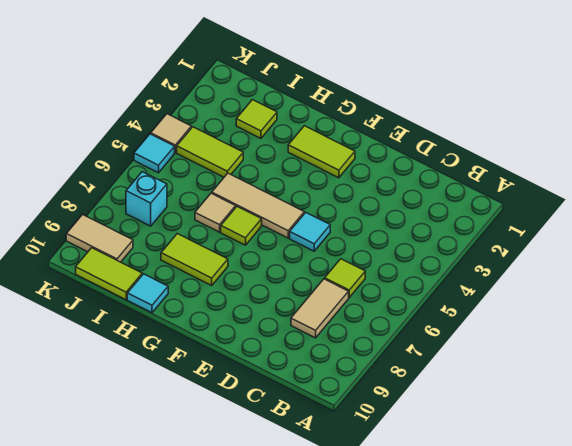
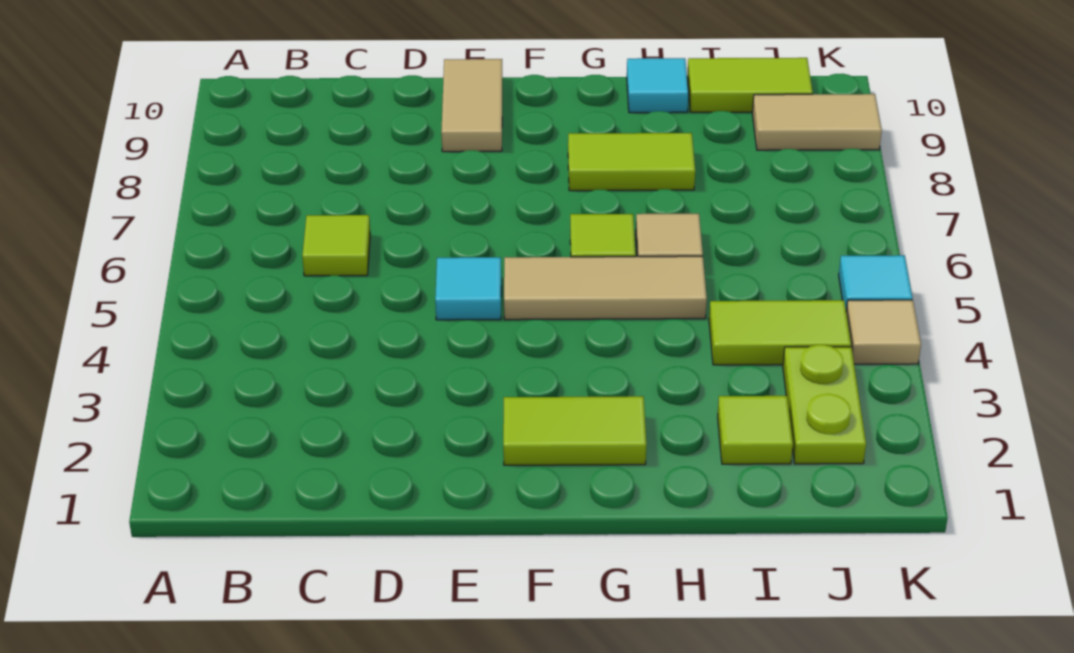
tan tile C7:C8 level 1 -> tan tile E9:E10 level 1
none -> lime plate J2:J3 level 1
cyan brick J7 level 1 -> none

